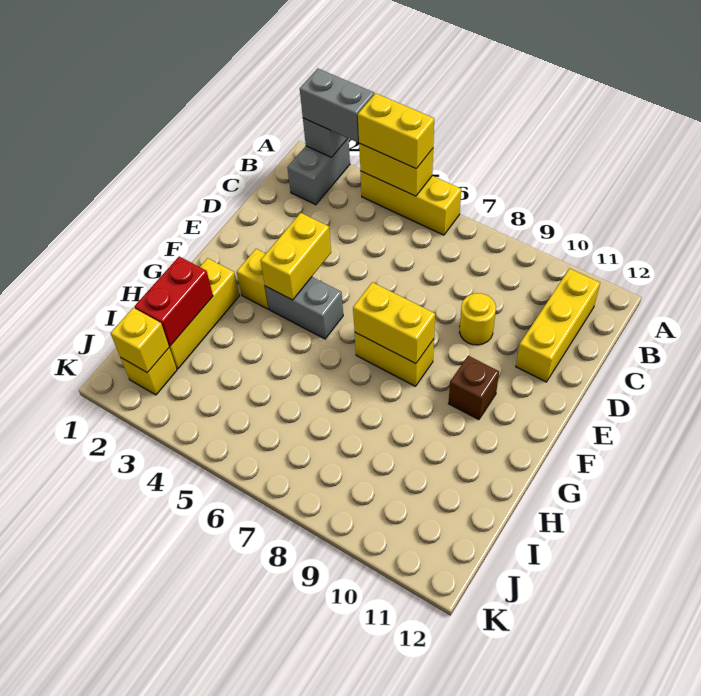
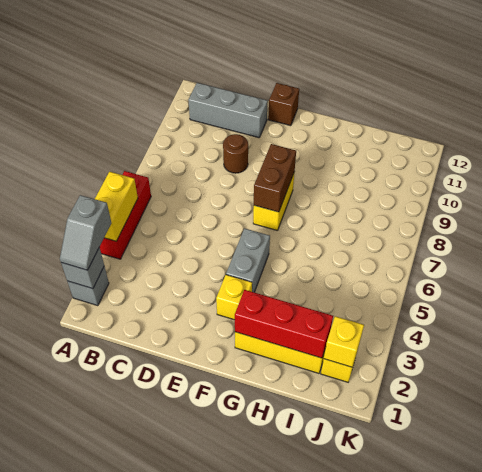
grey brick A2:B2 level 1 -> grey brick A2 level 1
grey brick A2:A3 level 3 -> grey slope A2:A3 level 3 top 3
yellow brick A4:A6 level 1 -> red brick A4:A6 level 1
yellow brick A4:A5 level 3 -> none
yellow brick B11:D11 level 1 -> grey brick B11:D11 level 1
yellow round brick D9 level 1 -> brown round brick D9 level 1
yellow brick E4:F4 level 2 -> none
yellow brick F7:F8 level 2 -> brown brick F7:F8 level 2
brown brick F10 level 1 -> brown brick E12 level 1
red brick H2:I2 level 2 -> red brick G2:I2 level 2

